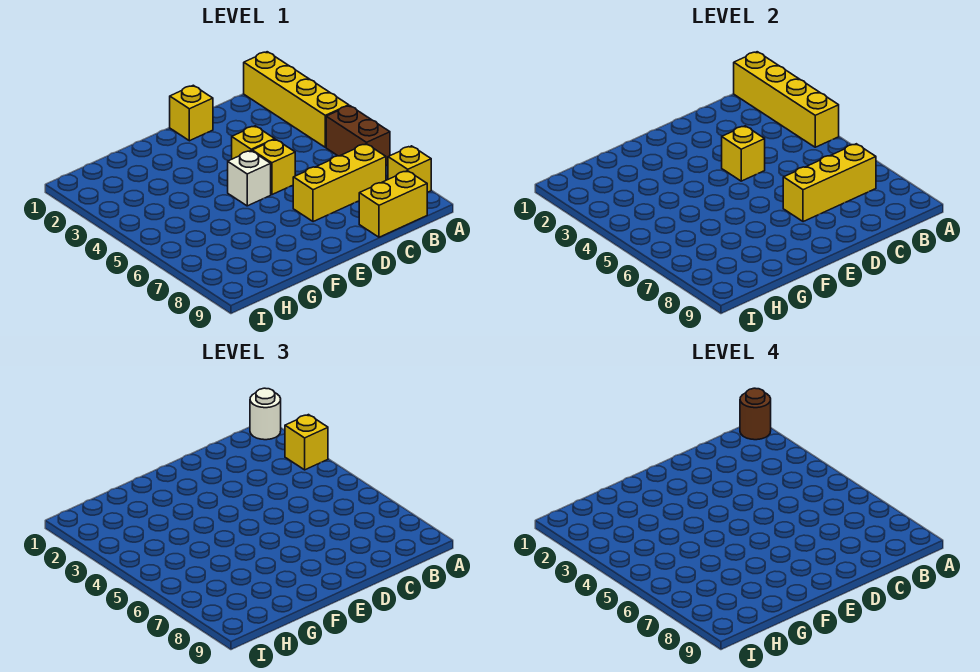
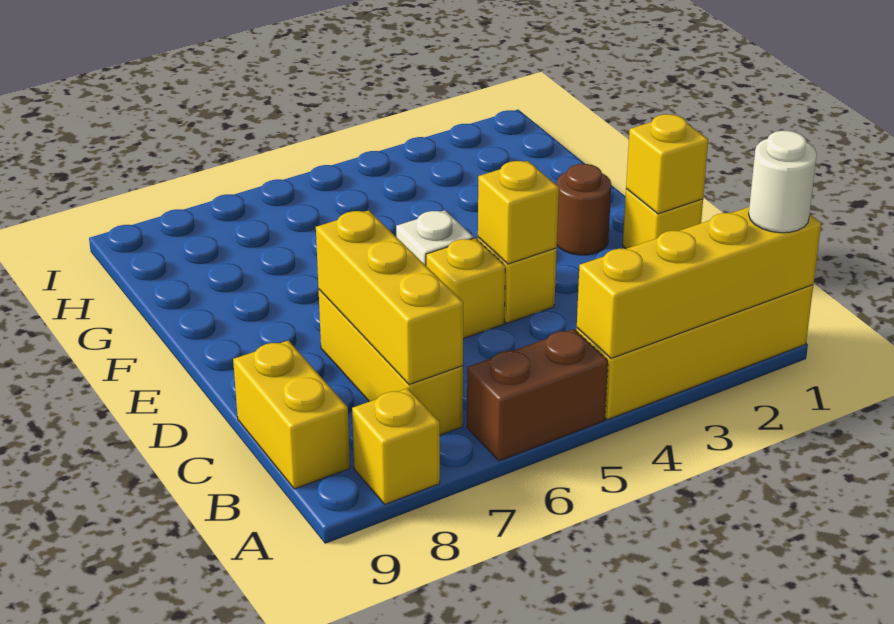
brown round brick A1 level 4 -> brown round brick E2 level 1
yellow brick A3 level 3 -> yellow brick D1 level 2

